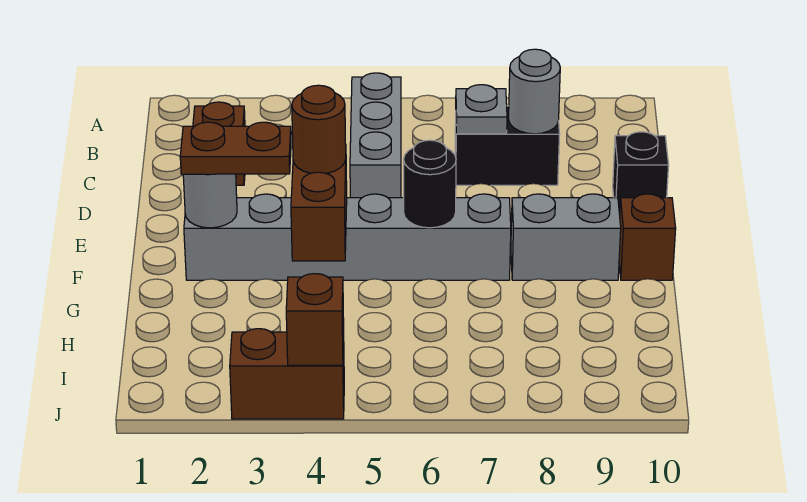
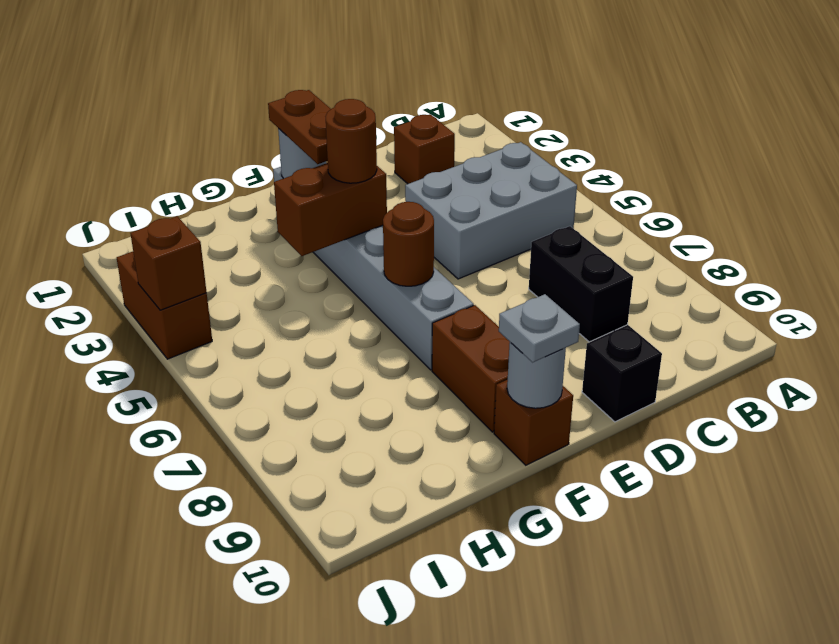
grey brick B5:D5 level 1 -> grey brick B4:D5 level 1
grey plate C7 level 2 -> grey plate F10 level 3
grey round brick C8 level 2 -> grey round brick F10 level 2
black round brick F6 level 2 -> brown round brick F6 level 2
grey brick F8:F9 level 1 -> brown brick F8:F9 level 1

